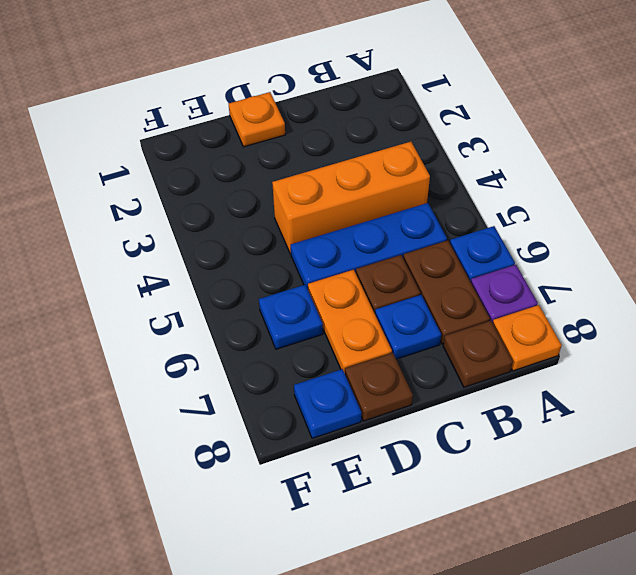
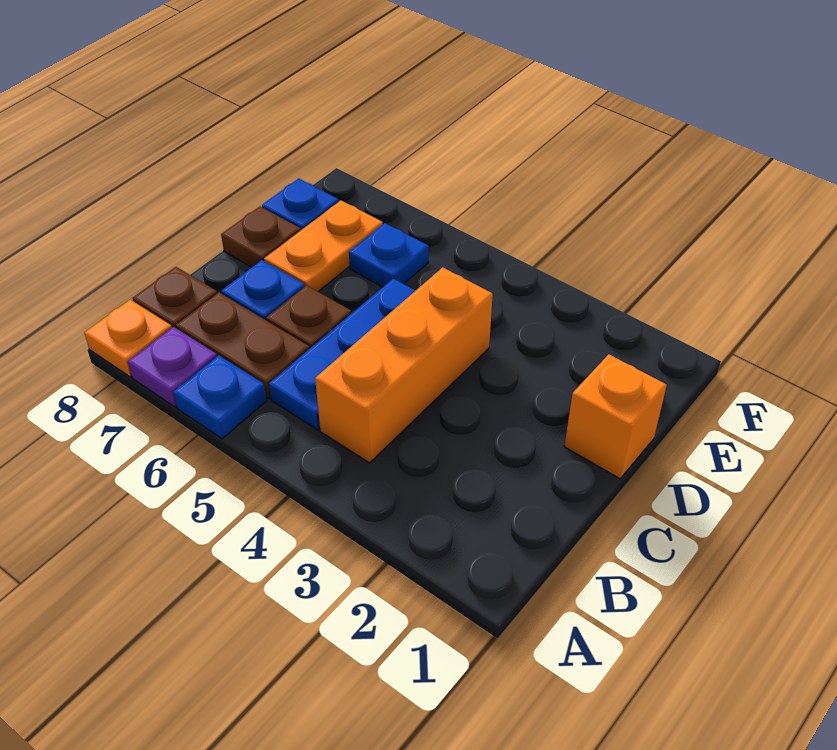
orange plate D1 level 1 -> orange brick D1 level 1
orange plate D6:D7 level 1 -> orange plate D7:E7 level 1

